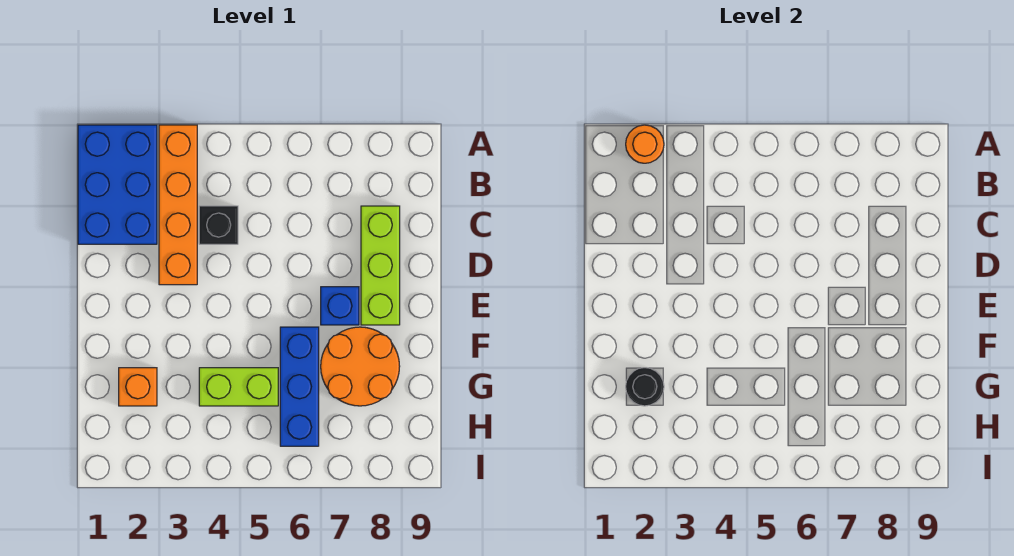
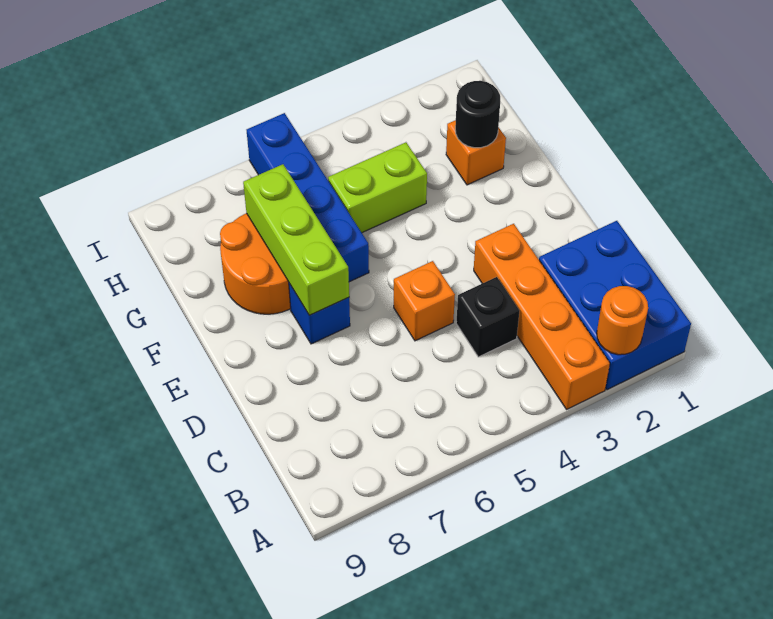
lime brick C8:E8 level 1 -> lime brick E7:G7 level 2
none -> orange brick D5 level 1
blue brick F6:H6 level 1 -> blue brick F6:I6 level 1

